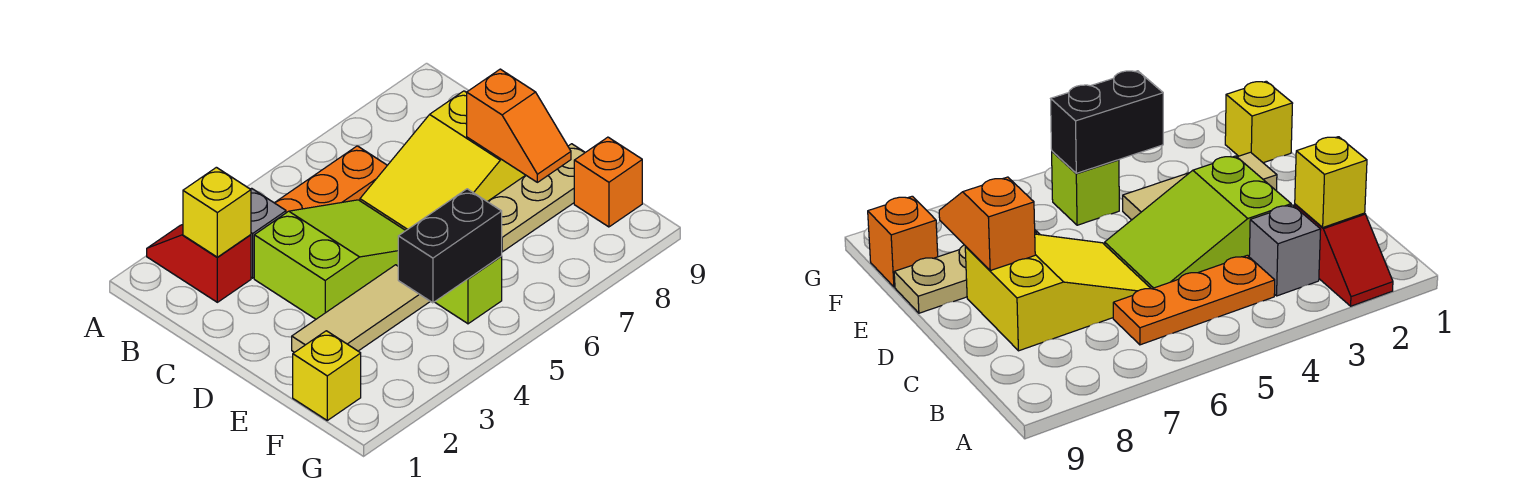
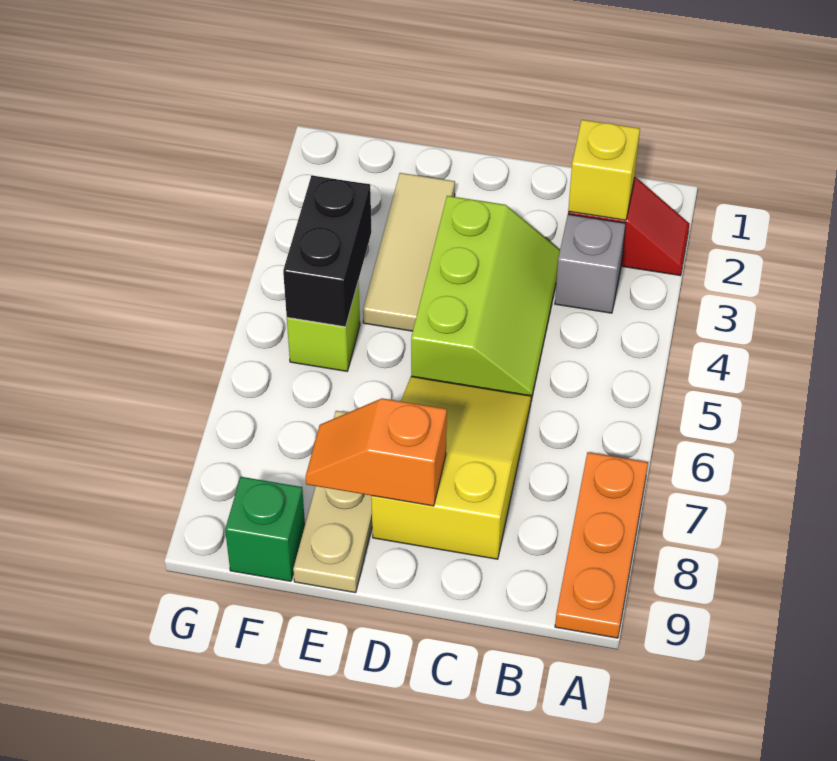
orange plate B4:B6 level 1 -> orange plate A7:A9 level 1
lime slope C3:D5 level 1 top 3 -> lime slope C3:D5 level 1 top D
yellow brick F1 level 1 -> none
orange brick F9 level 1 -> green brick F9 level 1

